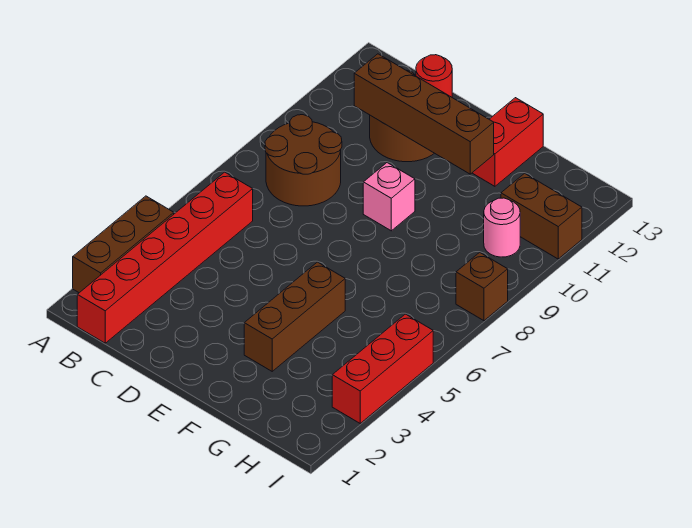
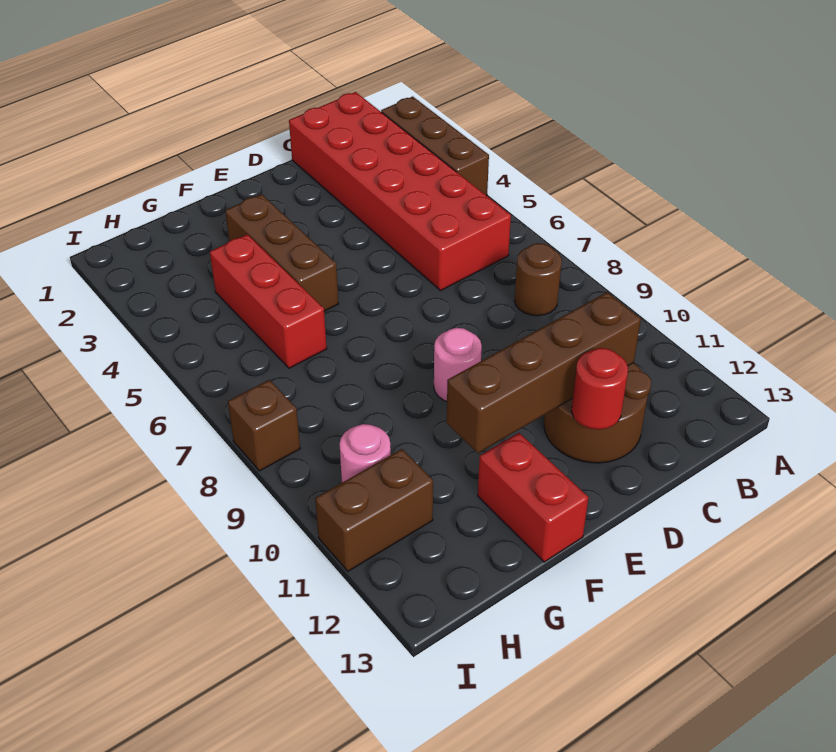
red brick B1:B6 level 1 -> red brick B1:C6 level 1
brown round brick B8:C9 level 1 -> brown round brick B8 level 1
pink brick E9 level 1 -> pink round brick E9 level 1
red brick I3:I5 level 1 -> red brick G4:G6 level 1

